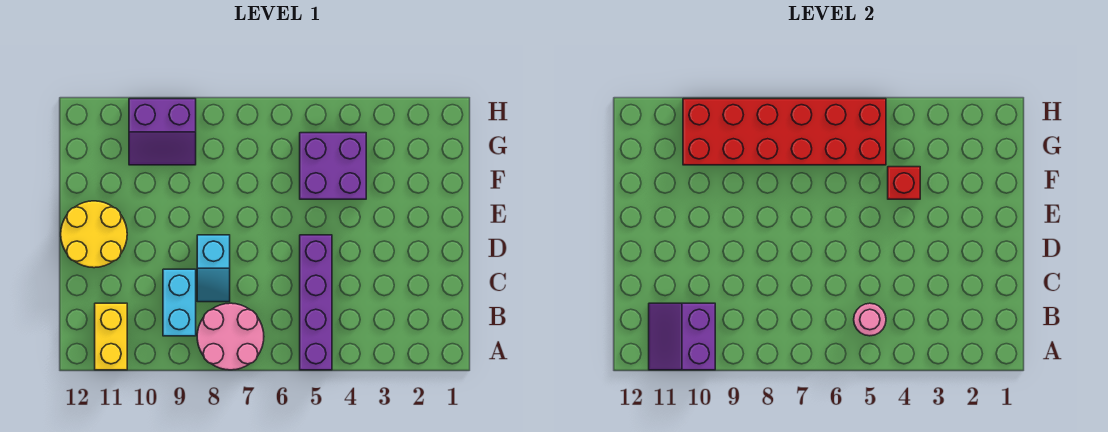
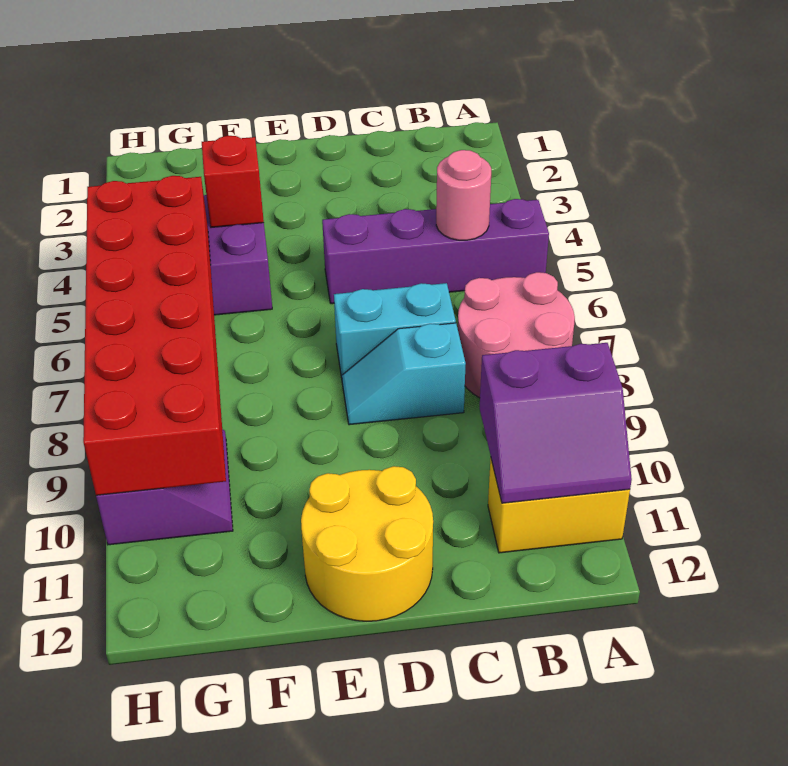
cyan brick B9:C9 level 1 -> cyan brick C7:D7 level 1
cyan slope C8:D8 level 1 top D -> cyan slope C8:D8 level 1 top C

